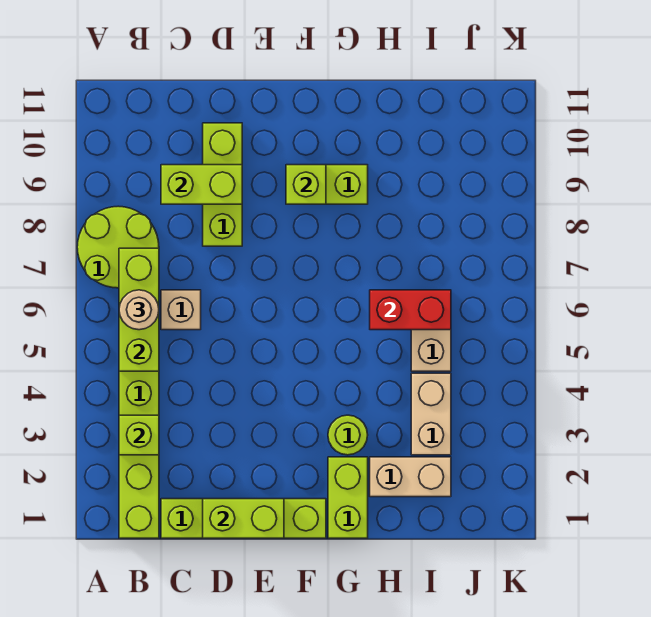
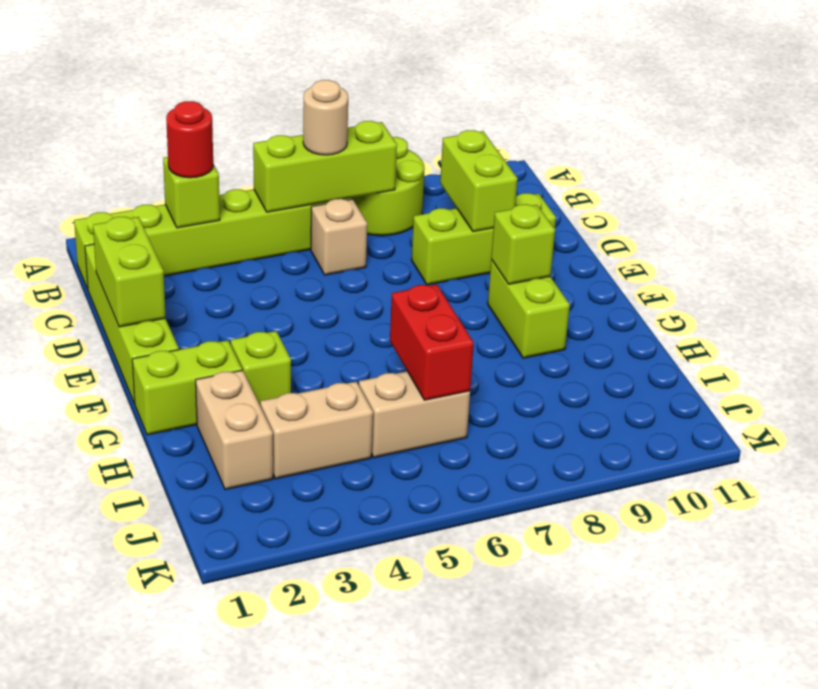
none -> red round brick B3 level 3
lime round brick G3 level 1 -> lime brick G3 level 1

